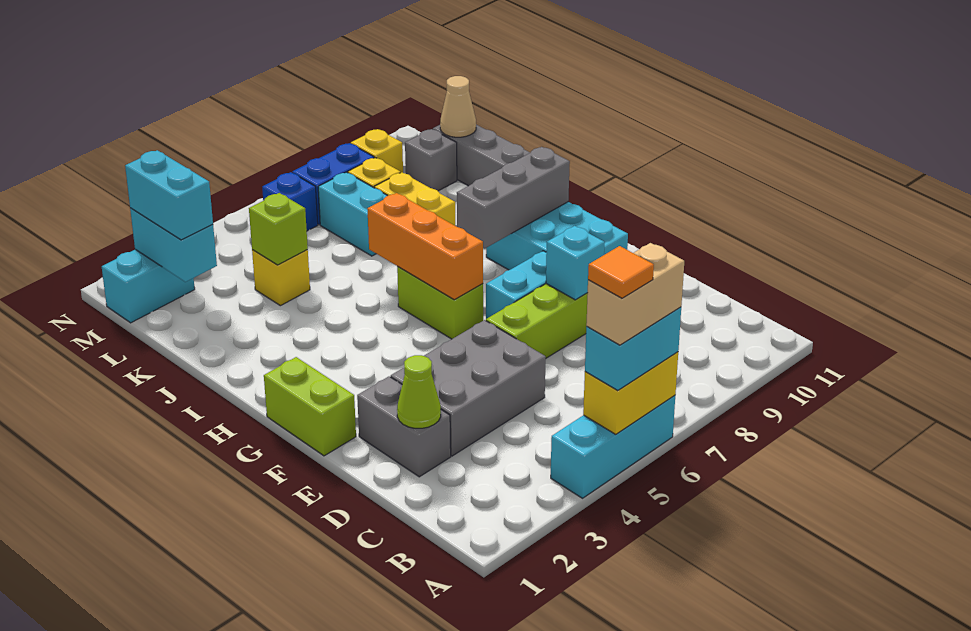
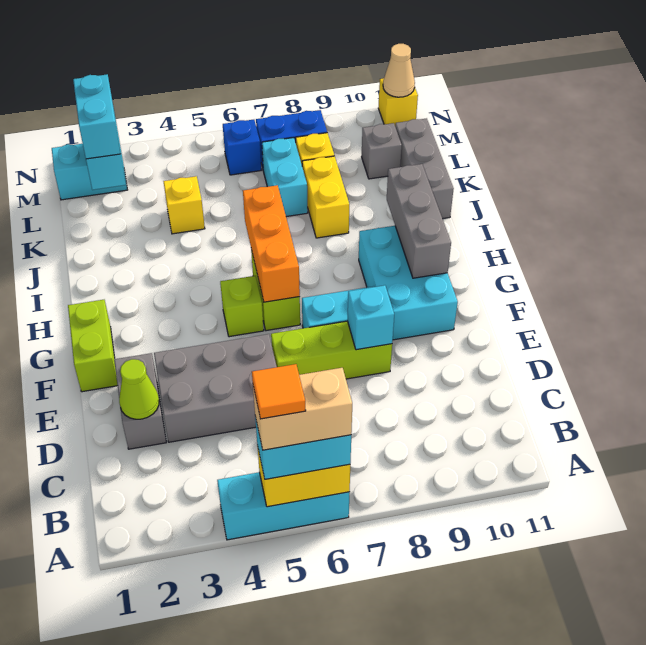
grey brick H8:H10 level 2 -> grey brick G10:I10 level 2
lime brick K4 level 2 -> lime brick G5 level 1
tan cone L11 level 2 -> tan cone N11 level 2
yellow brick M9 level 1 -> yellow brick N11 level 1

